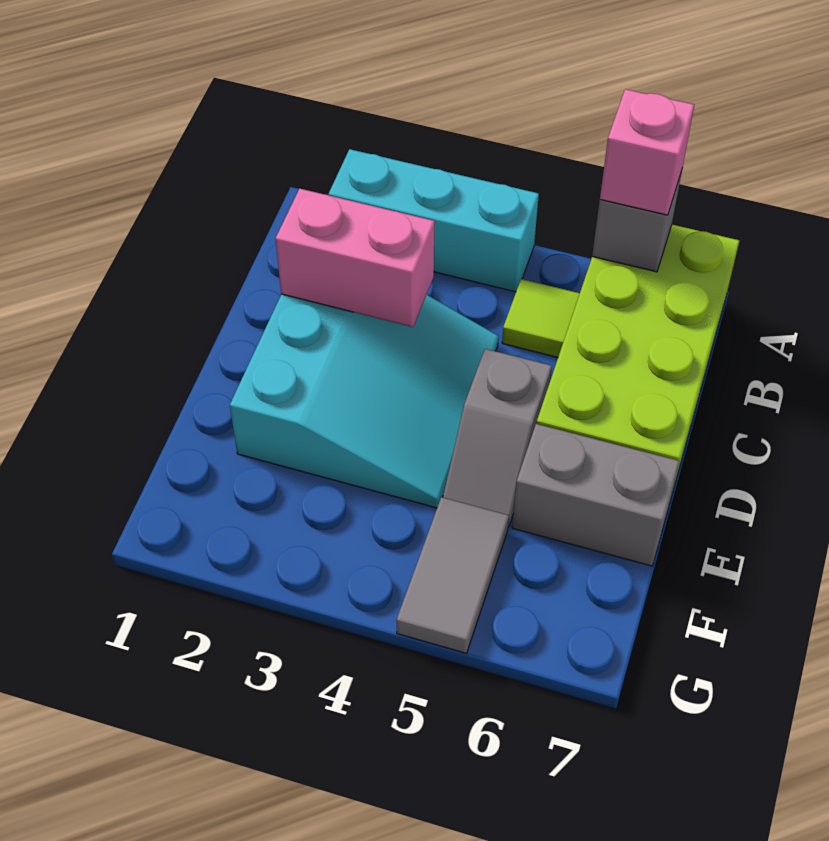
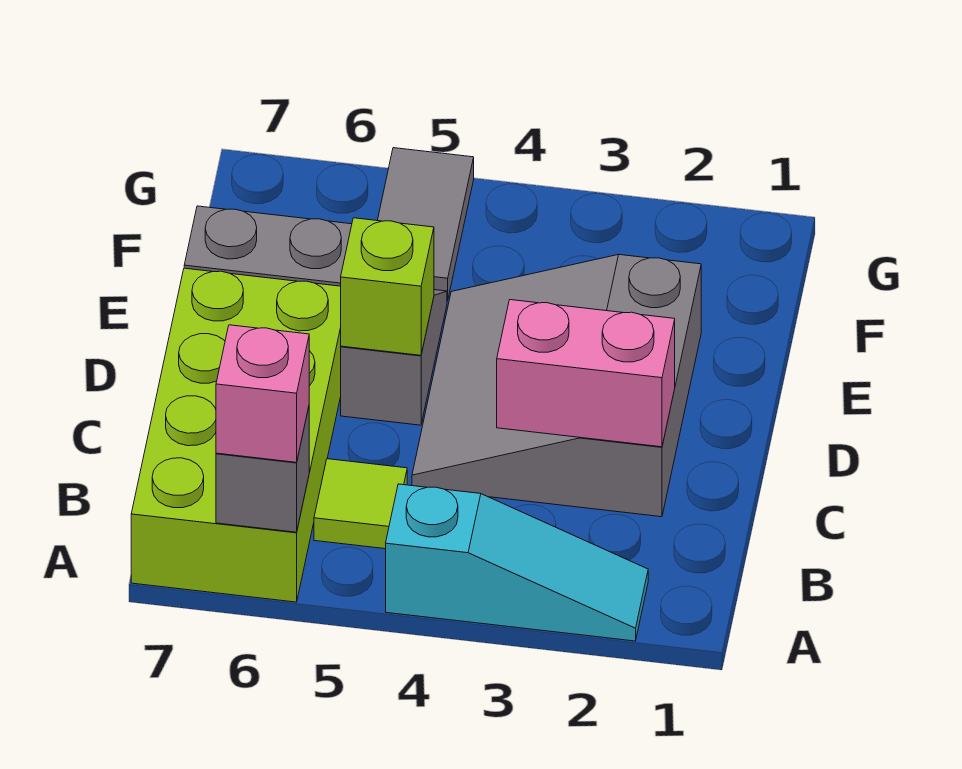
cyan brick A2:A4 level 1 -> cyan slope A2:A4 level 1 top 4
cyan slope C2:E4 level 1 top 2 -> grey slope C2:E4 level 1 top 2
none -> lime brick D5 level 2

